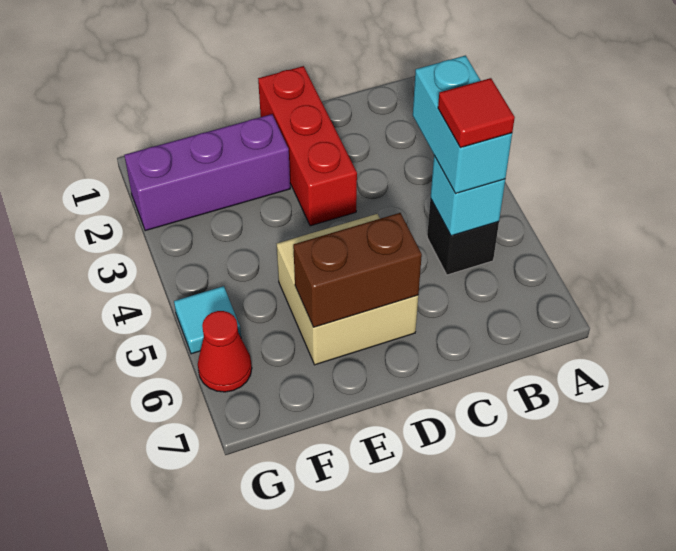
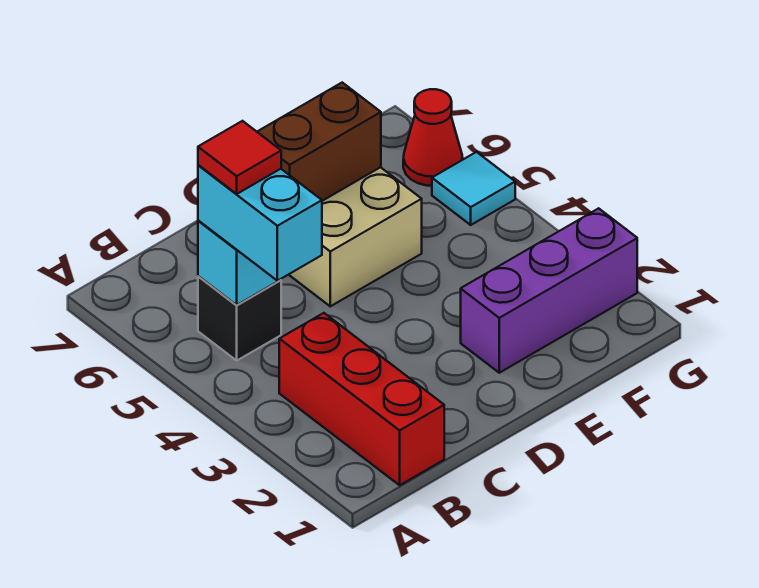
red brick D1:D3 level 1 -> red brick B1:B3 level 1

